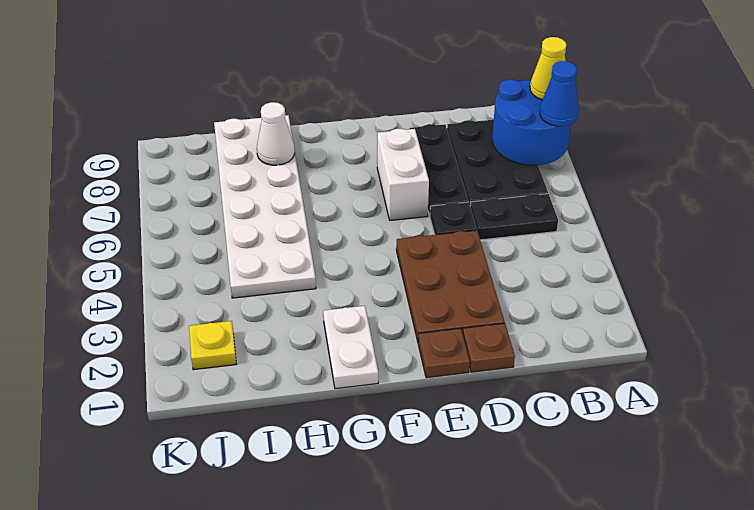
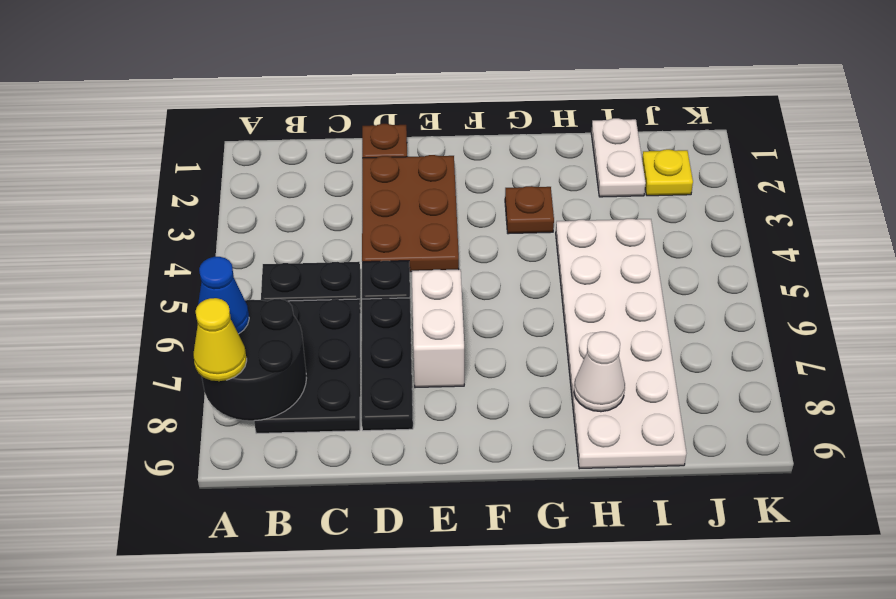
blue round brick A7:B8 level 2 -> black round brick A7:B8 level 2
brown plate E1 level 1 -> brown plate G3 level 1
white plate G1:G2 level 1 -> white plate I1:I2 level 1

